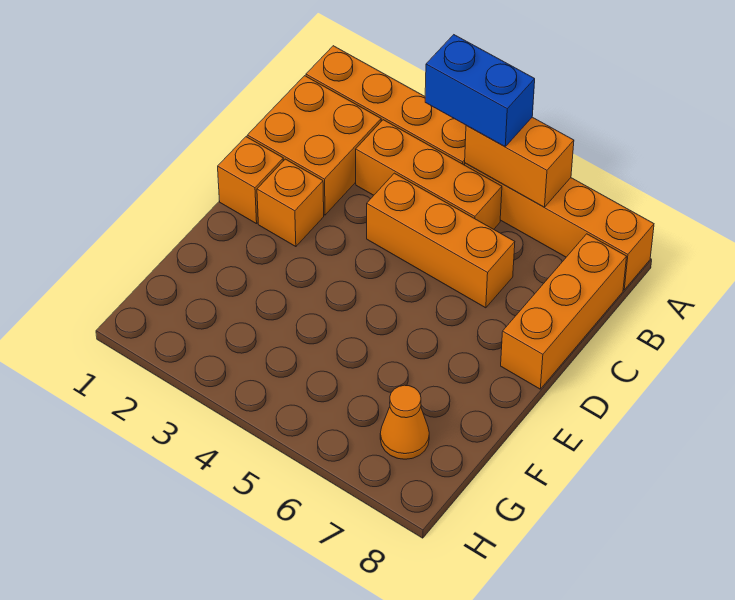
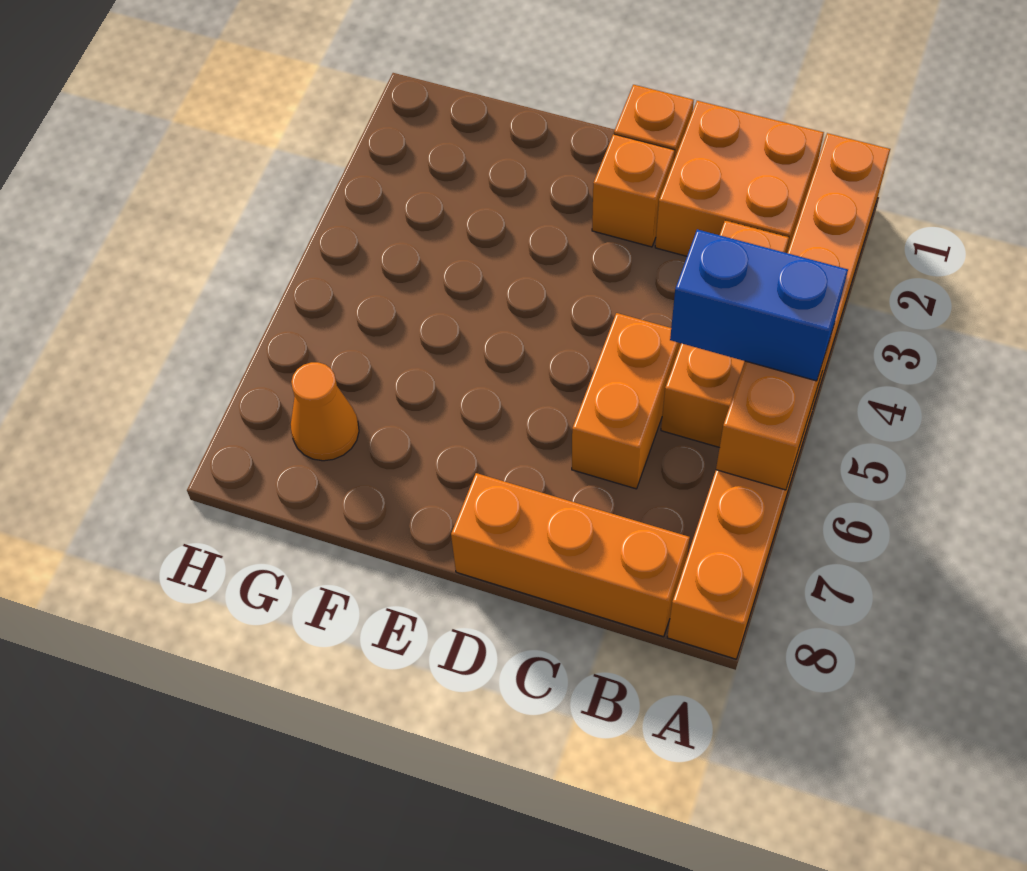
blue brick A4:A5 level 3 -> blue brick A5:B5 level 3
orange brick C4:C6 level 1 -> orange brick C5:C6 level 1

